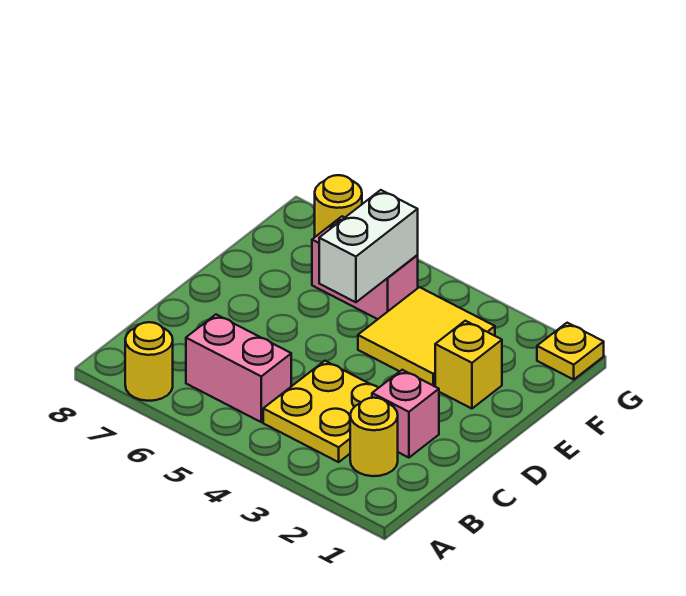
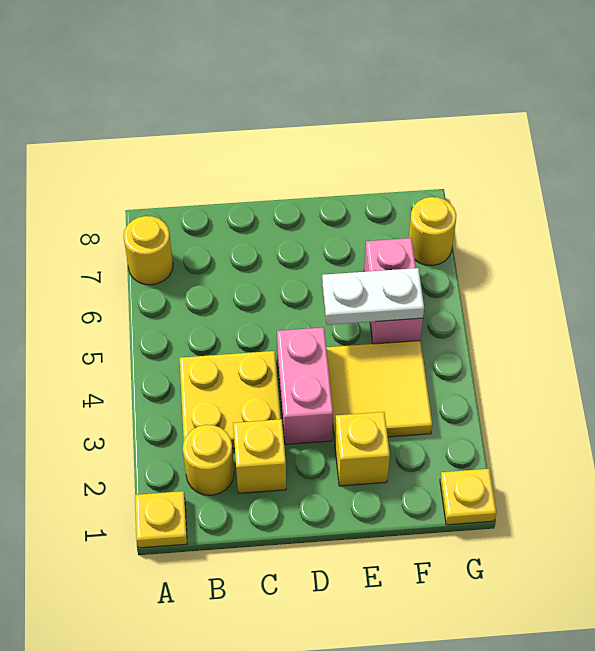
none -> yellow plate A1 level 1
pink brick B5:B6 level 1 -> pink brick D3:D4 level 1
pink brick C2 level 1 -> yellow brick C2 level 1
white brick E5:F5 level 2 -> white plate E5:F5 level 2

